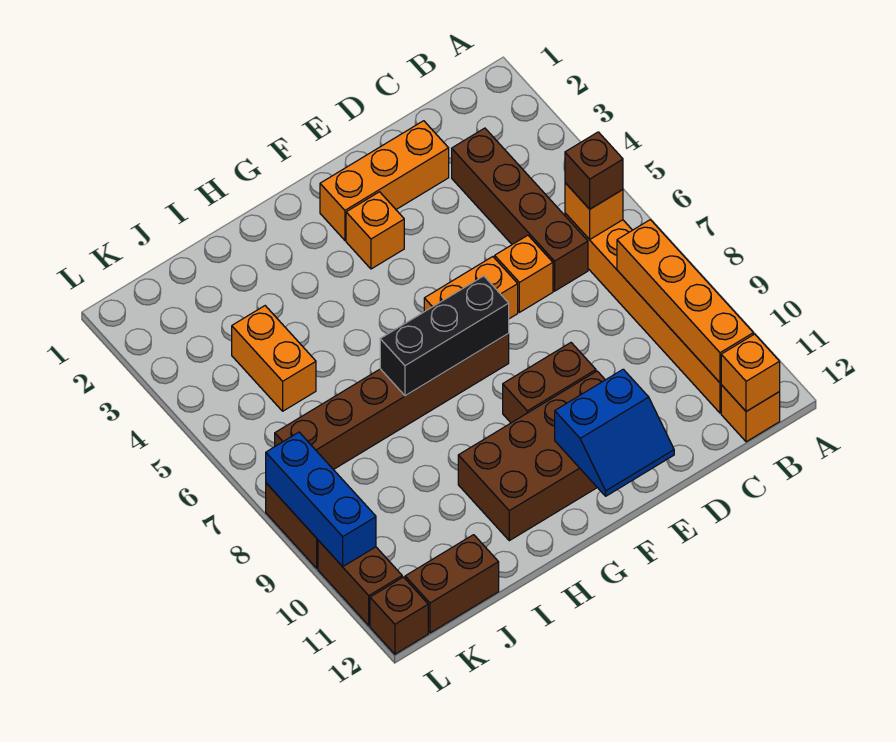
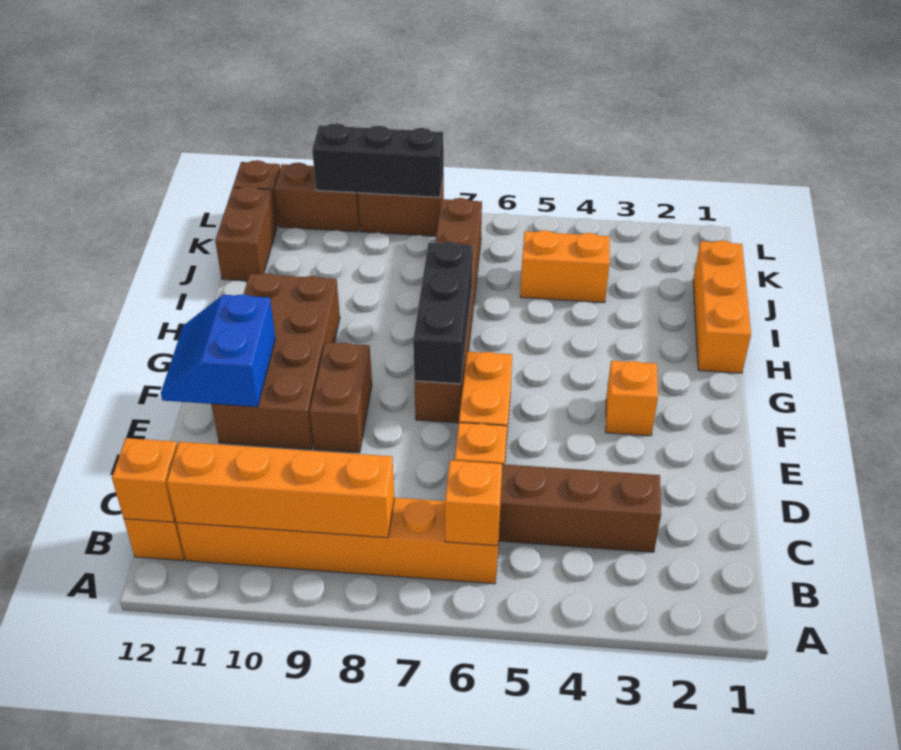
brown brick B6 level 3 -> none
orange brick D2:F2 level 1 -> orange brick H1:J1 level 1
blue brick L8:L10 level 2 -> black brick L8:L10 level 2

